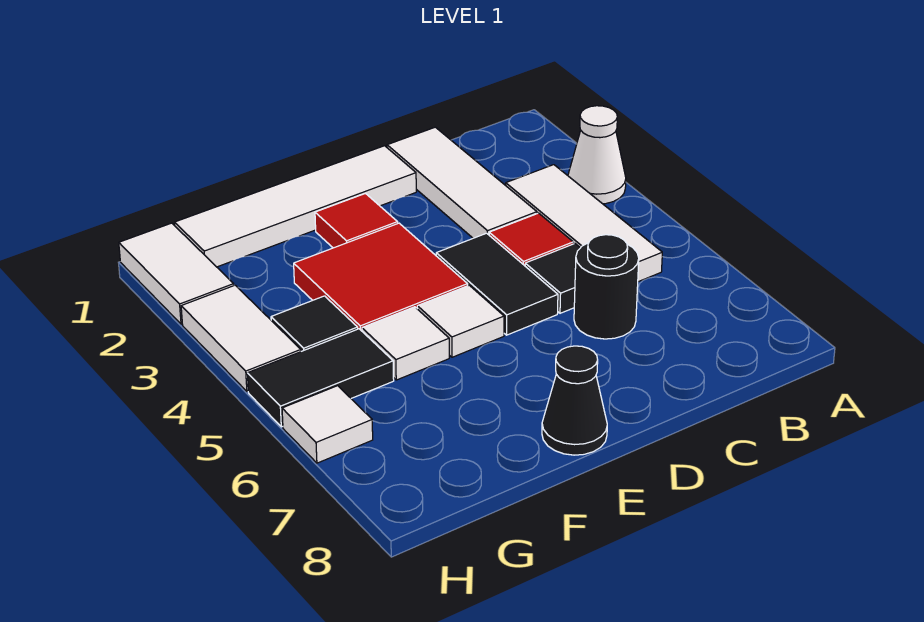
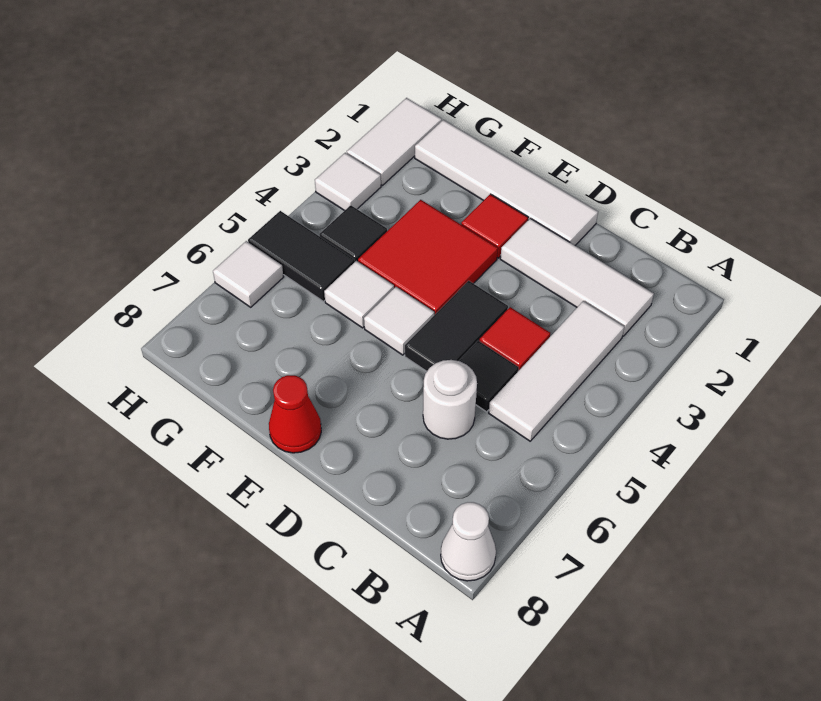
white cone A3 level 1 -> white cone A8 level 1
white tile C1:C3 level 1 -> white tile B2:D2 level 1
black round brick C6 level 1 -> white round brick C6 level 1
black cone E8 level 1 -> red cone E8 level 1
white tile H3:H4 level 1 -> white tile H3 level 1

